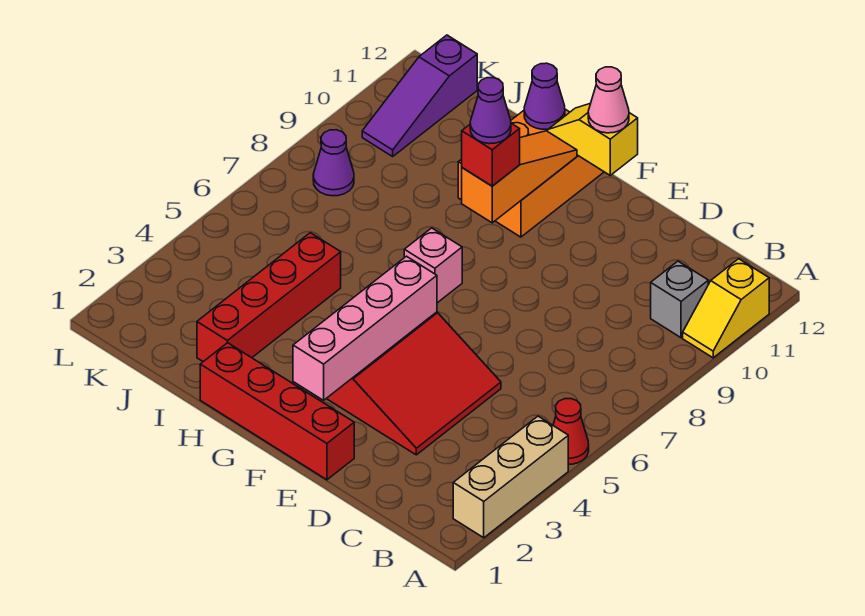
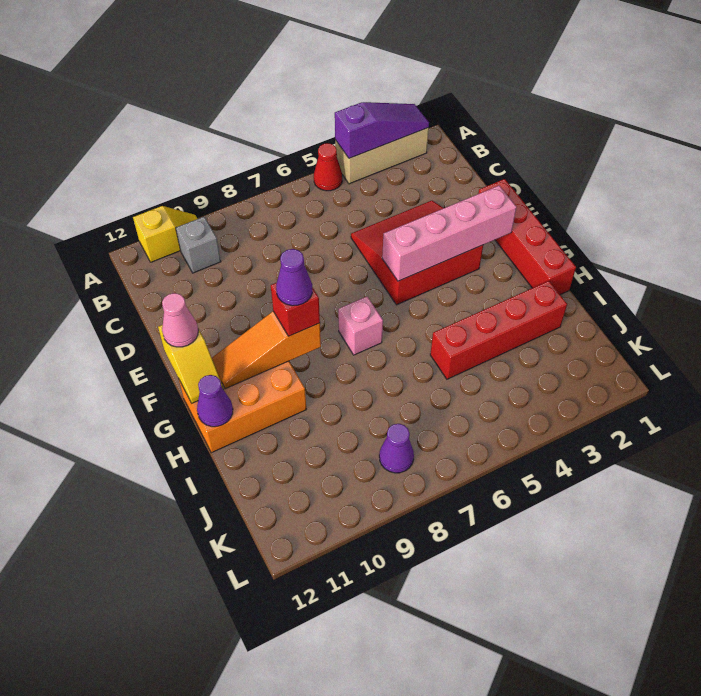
purple slope K10:K12 level 1 top 12 -> purple slope A2:A4 level 2 top 4

